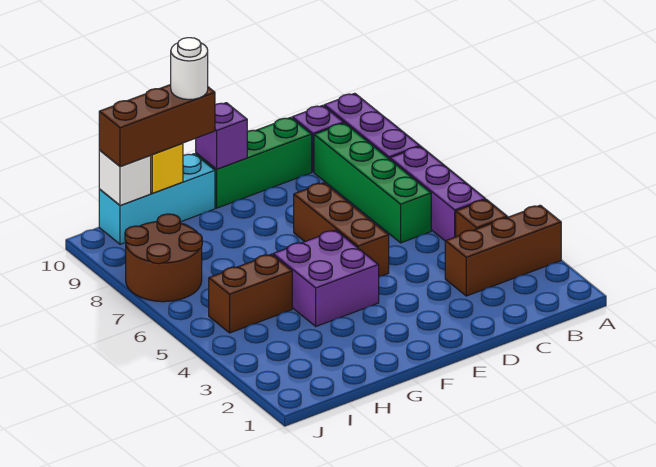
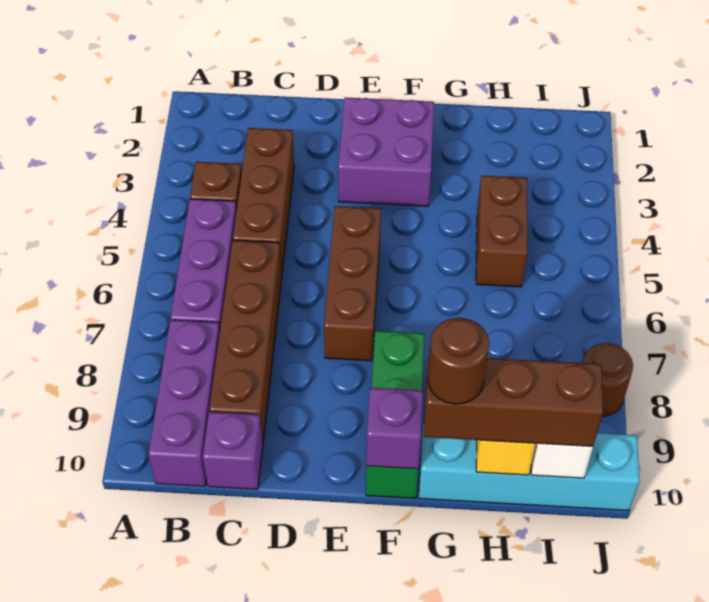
brown brick A3:C3 level 1 -> brown brick C3:C5 level 1
green brick C6:C9 level 1 -> brown brick C6:C9 level 1
green brick D10:F10 level 1 -> green brick F8:F10 level 1
purple brick F4:G5 level 1 -> purple brick E2:F3 level 1
cyan brick G10:I10 level 1 -> cyan brick G10:J10 level 1
white round brick G10 level 4 -> brown round brick G10 level 4
brown brick H5:I5 level 1 -> brown brick H4:H5 level 1
brown round brick I7:J8 level 1 -> brown round brick J8 level 1

